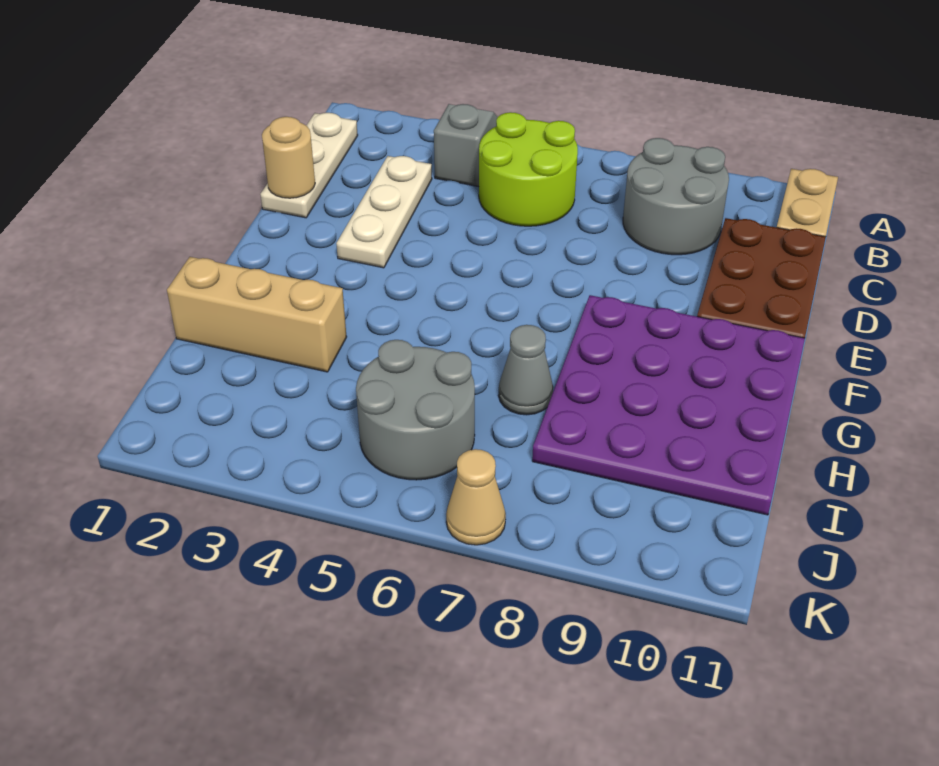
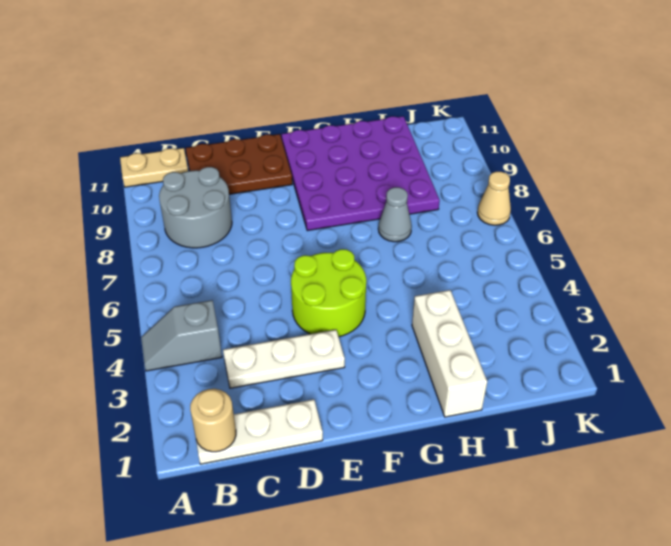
lime round brick B5:C6 level 1 -> lime round brick E4:F5 level 1
tan round brick D1 level 2 -> tan round brick B1 level 2
tan brick H1:H3 level 1 -> white brick H1:H3 level 1
grey round brick I5:J6 level 1 -> none

